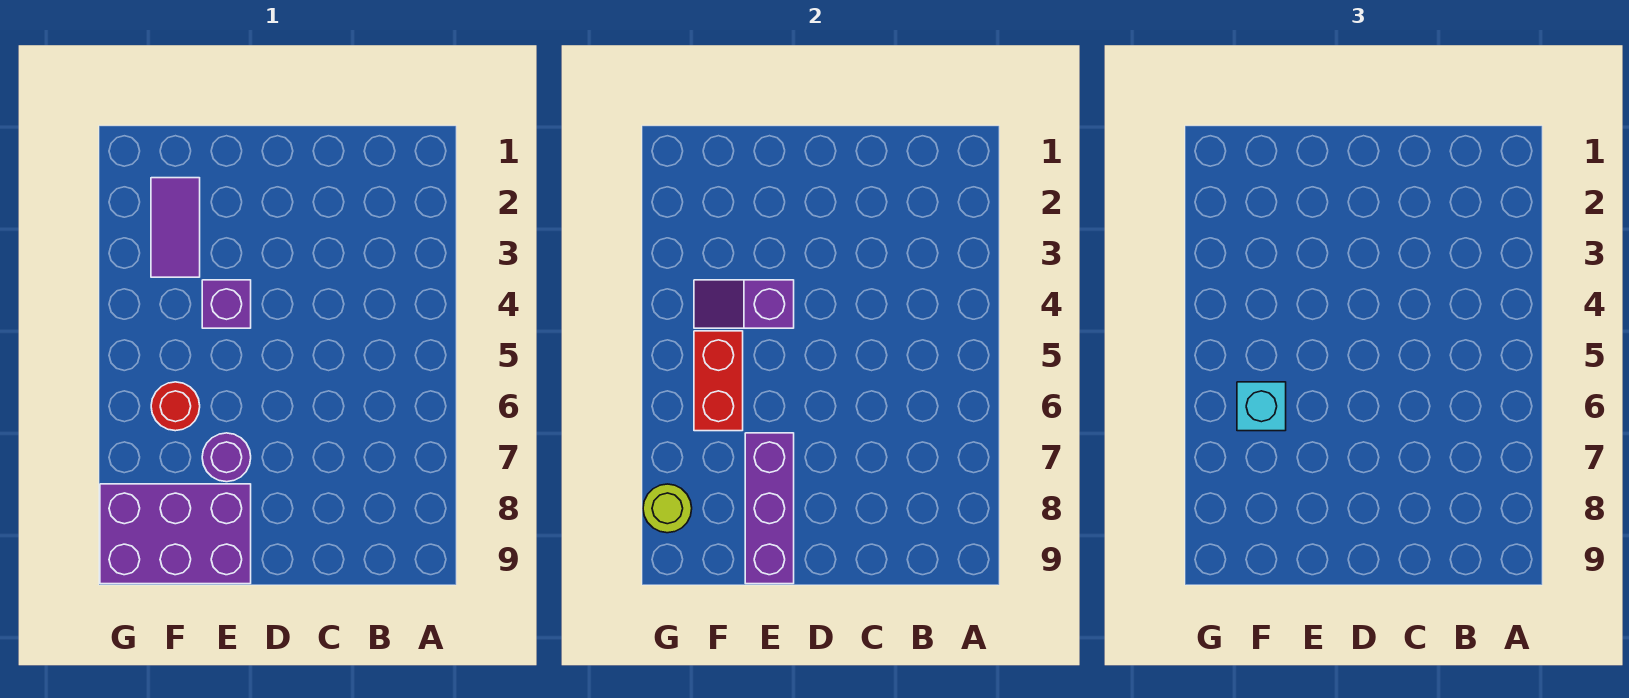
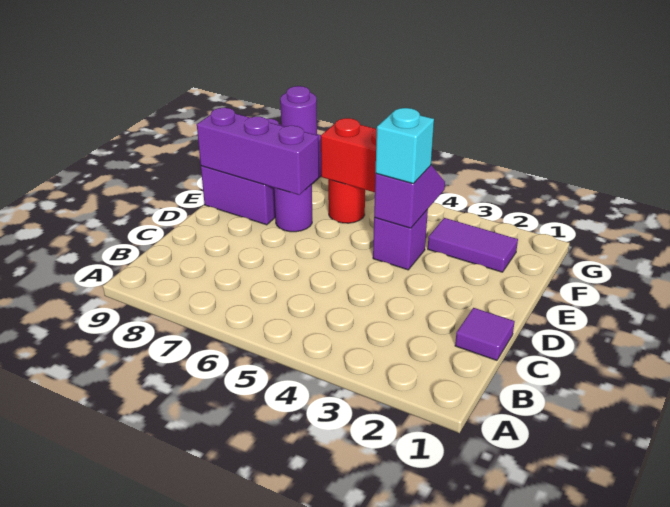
none -> purple tile C1 level 1
cyan brick F6 level 3 -> cyan brick E4 level 3
lime round brick G8 level 2 -> purple round brick G8 level 2

